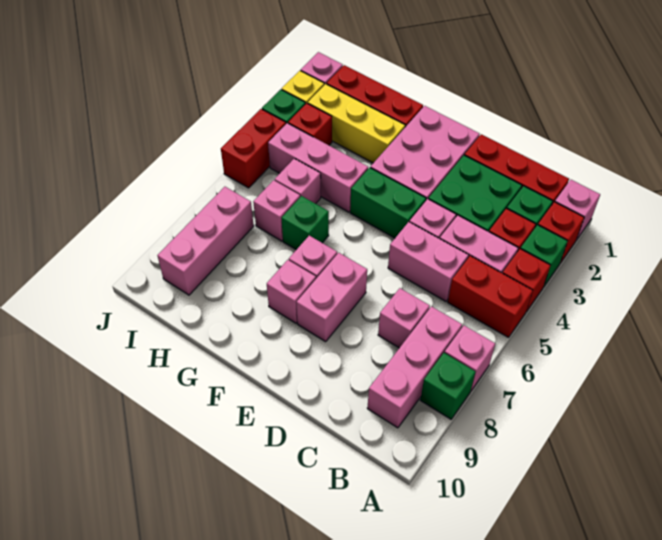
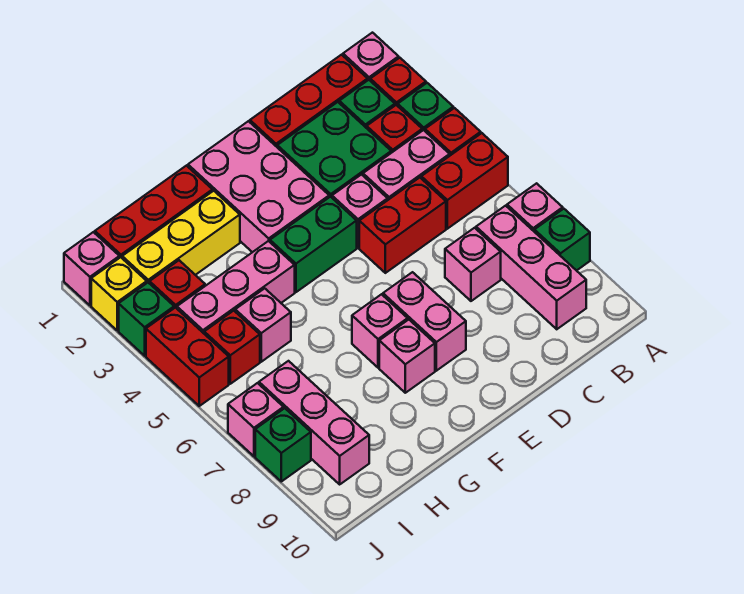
pink brick C5:D5 level 1 -> red brick C5:D5 level 1
green brick G6 level 1 -> green brick J8 level 1
pink brick H6 level 1 -> pink brick J7 level 1
none -> red brick I5 level 1

